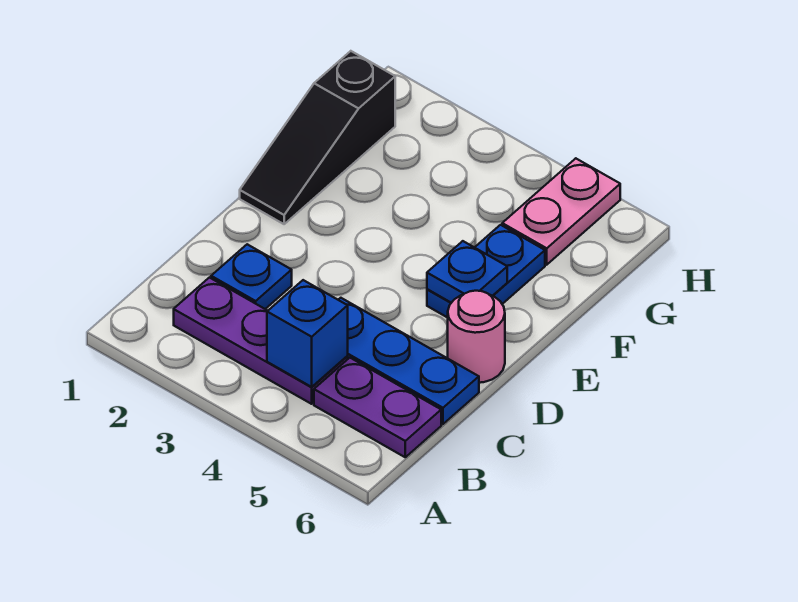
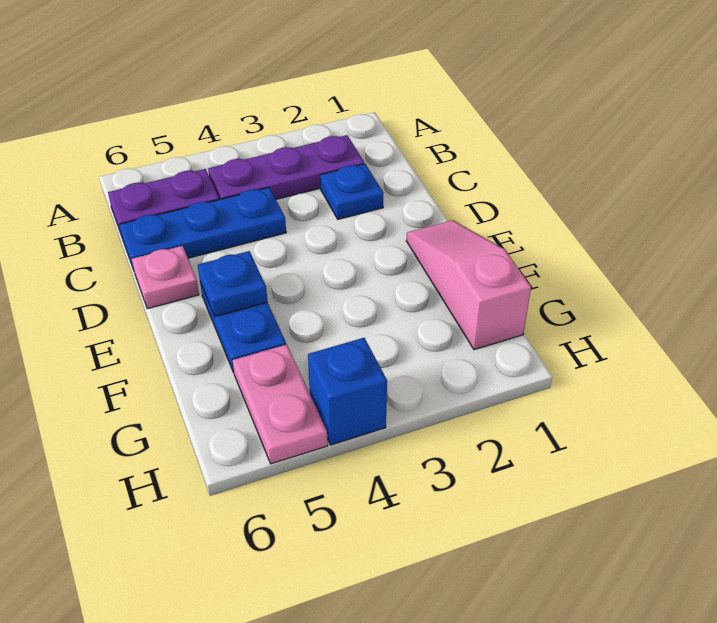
blue brick B4 level 2 -> blue brick H4 level 1
pink round brick D6 level 1 -> pink plate D6 level 1
black slope E1:G1 level 1 top G -> pink slope E1:G1 level 1 top G

